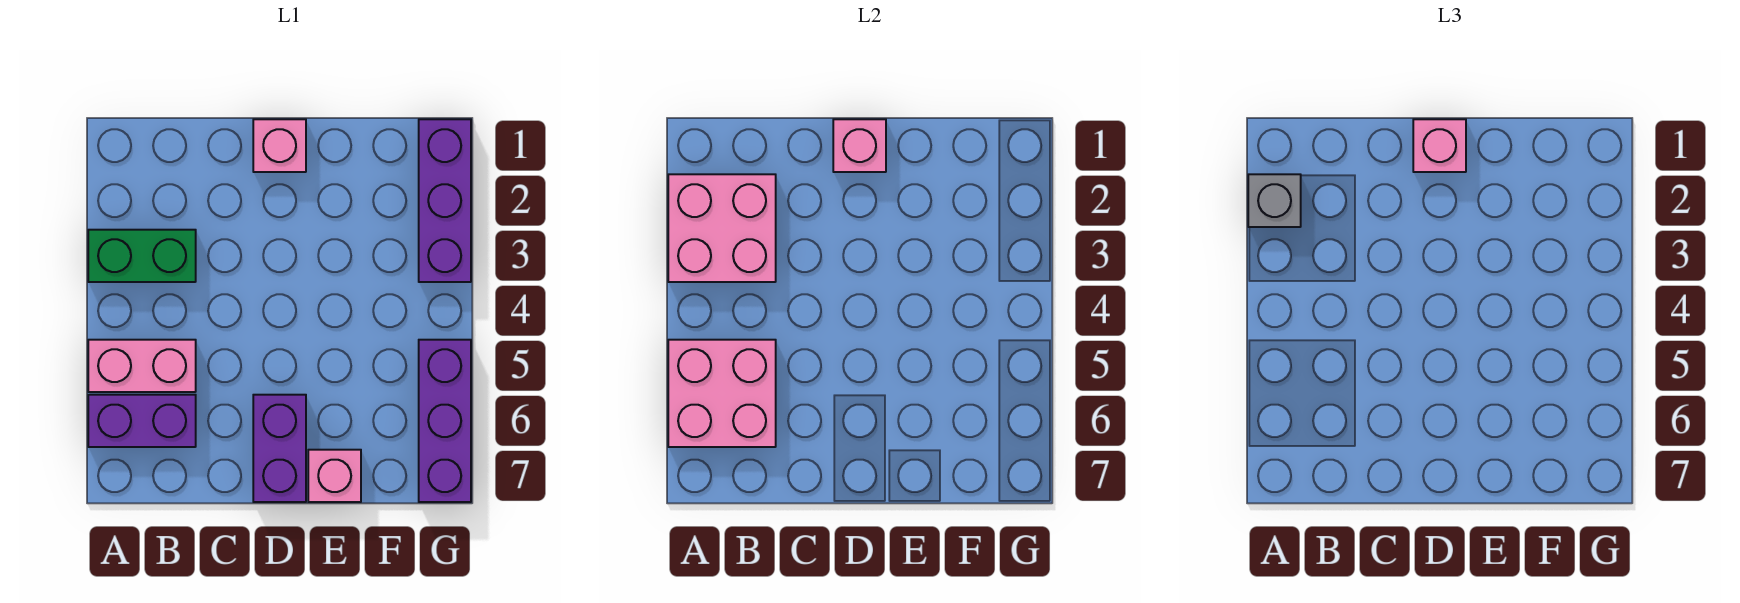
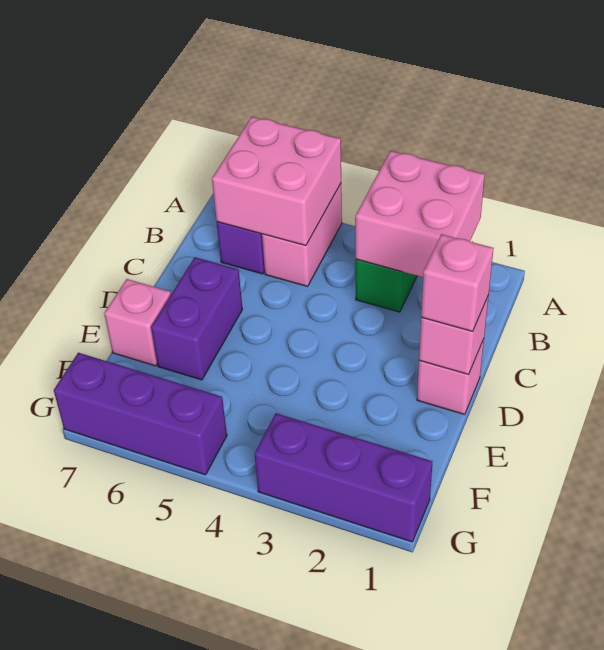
grey brick A2 level 3 -> none
purple brick D6:D7 level 1 -> purple brick D6:E6 level 1

